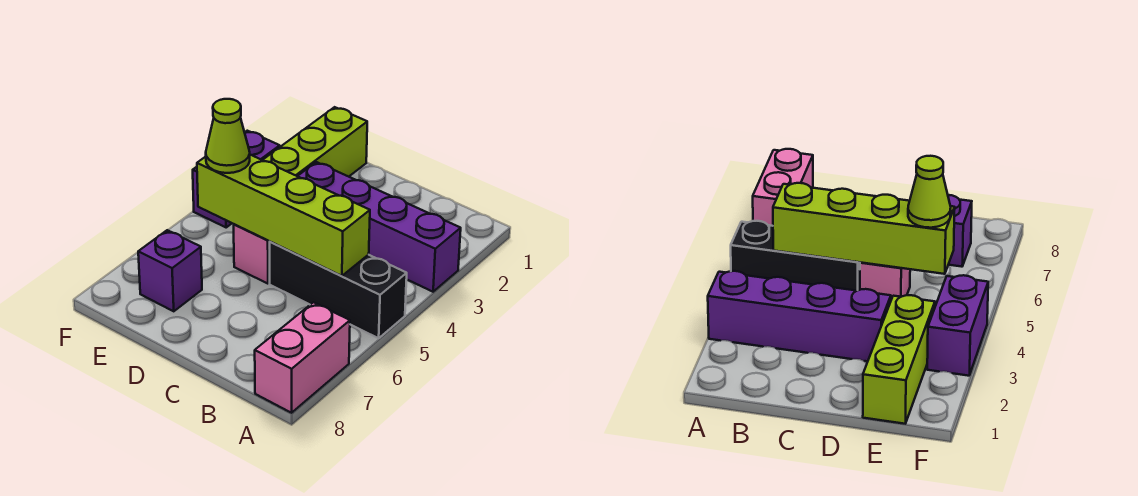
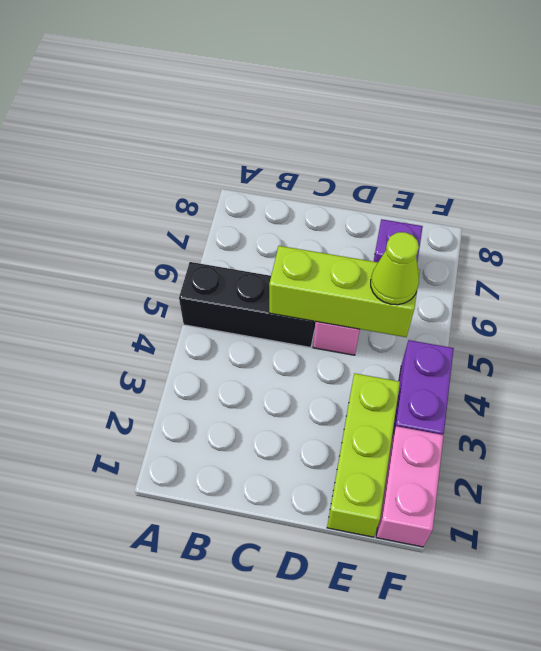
purple brick A3:D3 level 1 -> none
pink brick A7:A8 level 1 -> pink brick F1:F2 level 1
lime brick B5:E5 level 2 -> lime brick C5:E5 level 2

